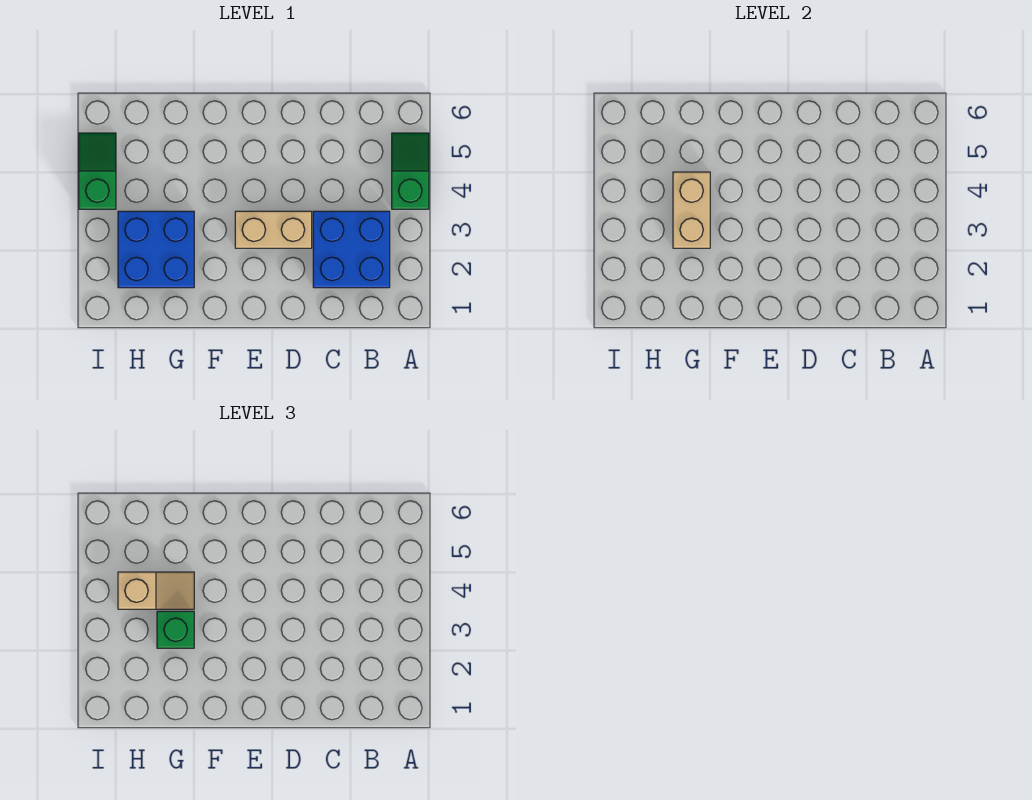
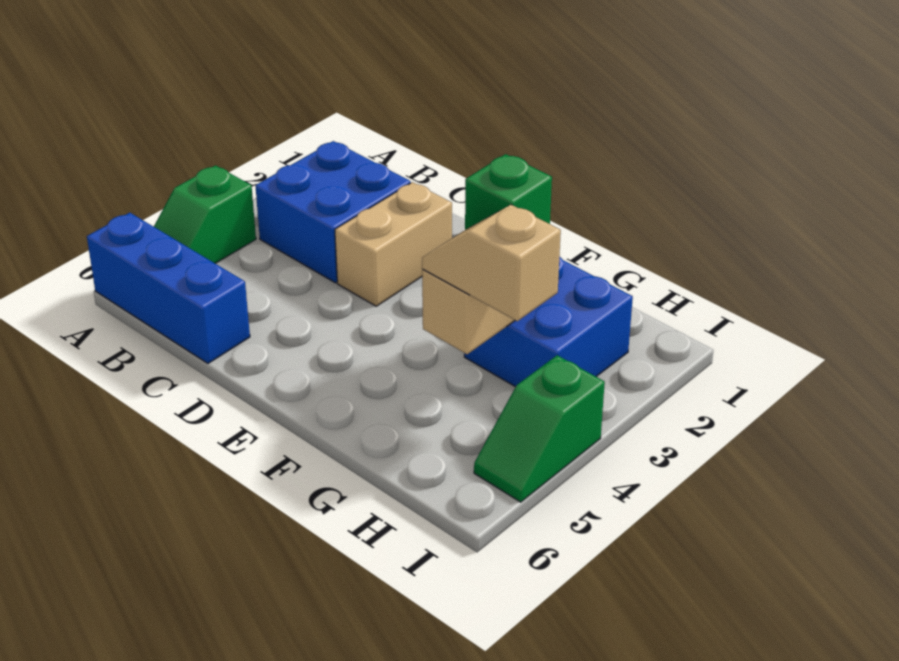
none -> blue brick A6:C6 level 1
tan brick D3:E3 level 1 -> tan brick D2:D3 level 1

